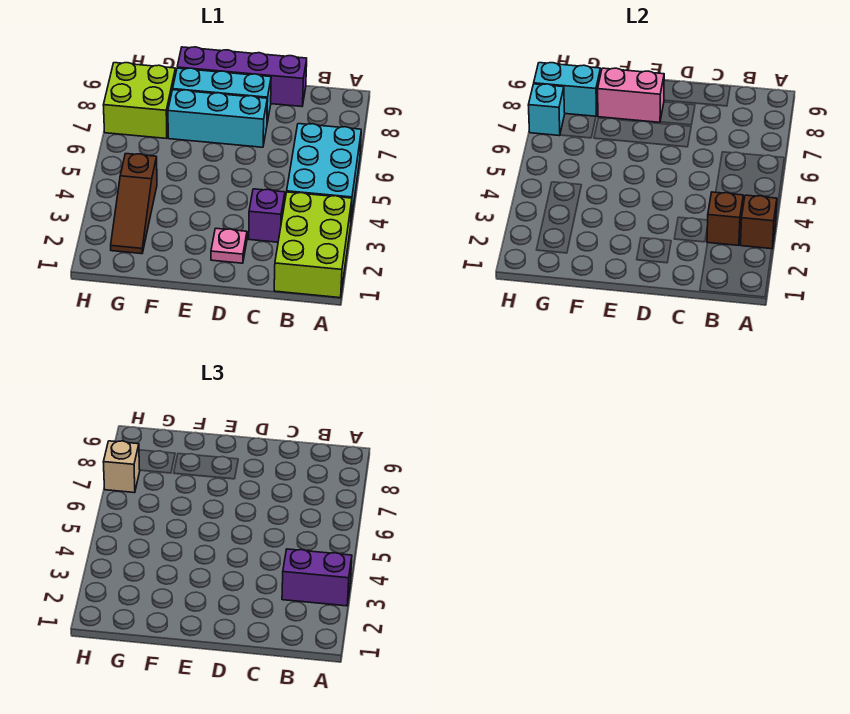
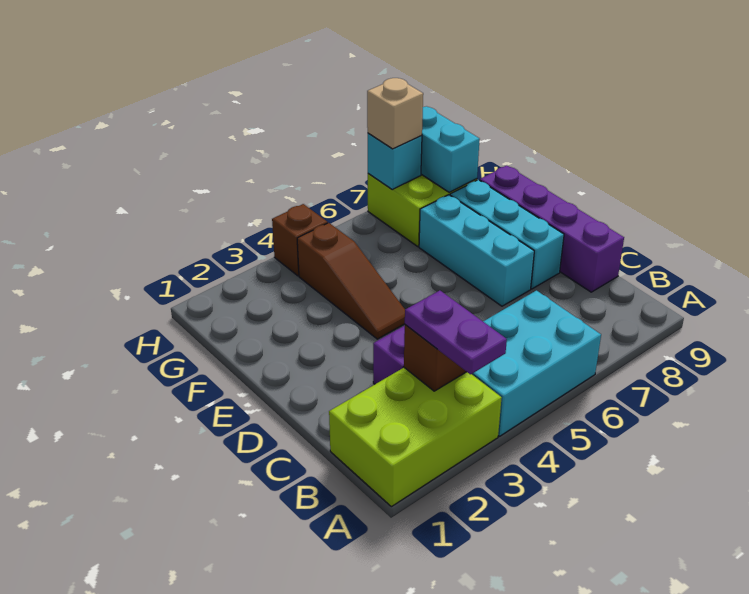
brown brick A3 level 2 -> brown brick H4 level 1
purple brick A3:B3 level 3 -> purple plate A3:B3 level 3
pink plate D2 level 1 -> none
pink brick E8:F8 level 2 -> none
brown slope G2:G4 level 1 top 4 -> brown slope E4:G4 level 1 top G

